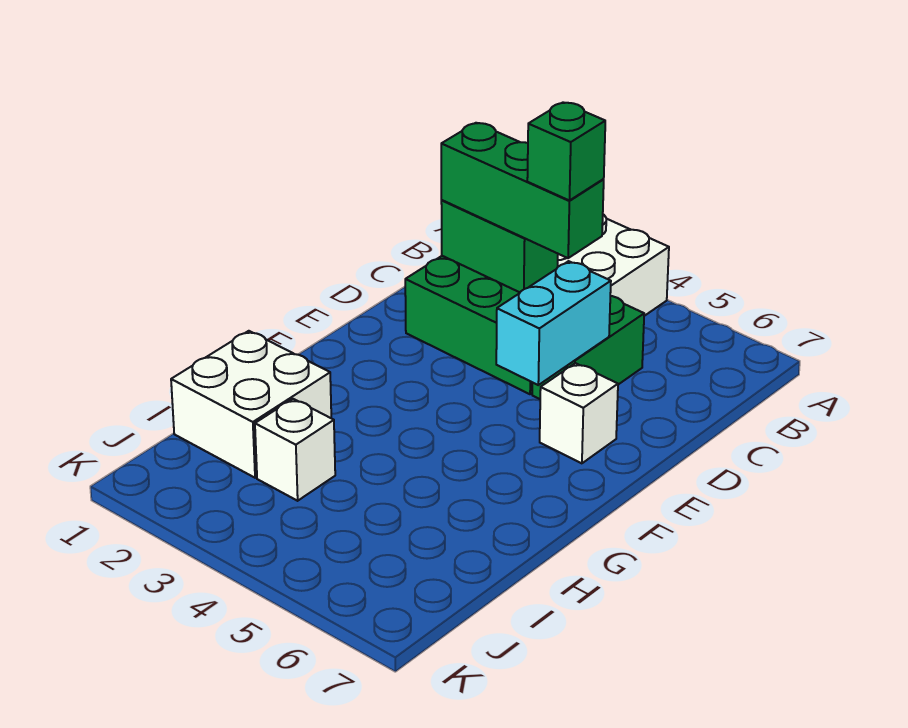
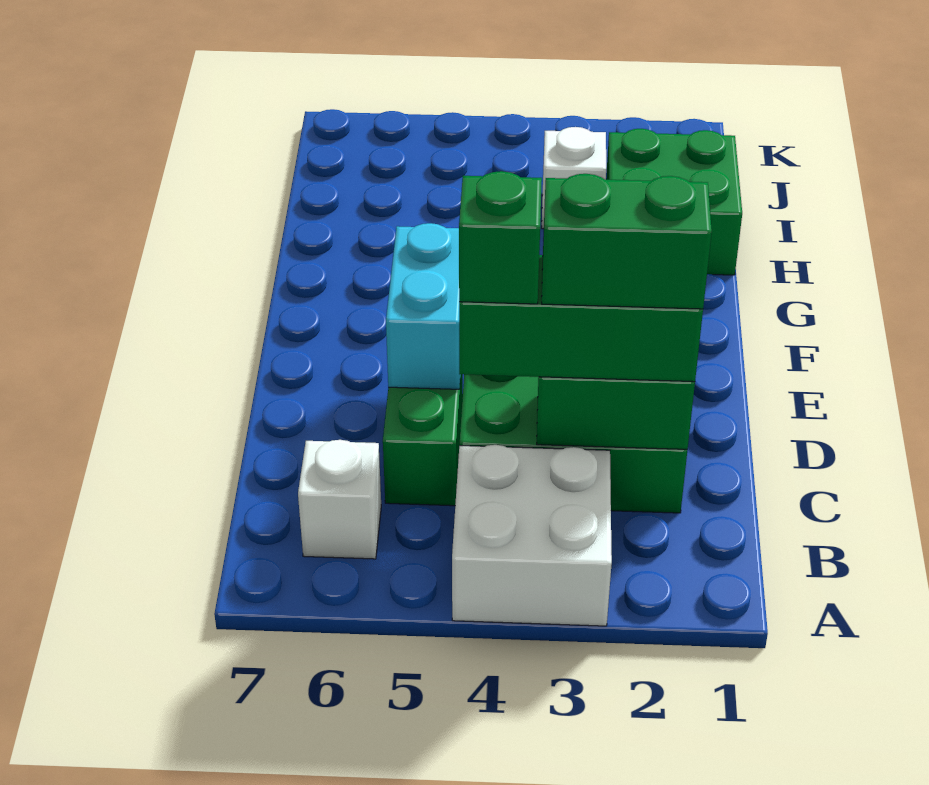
none -> green brick C2:C3 level 4
white brick E6 level 1 -> white brick B6 level 1
white brick H1:I2 level 1 -> green brick H1:I2 level 1

